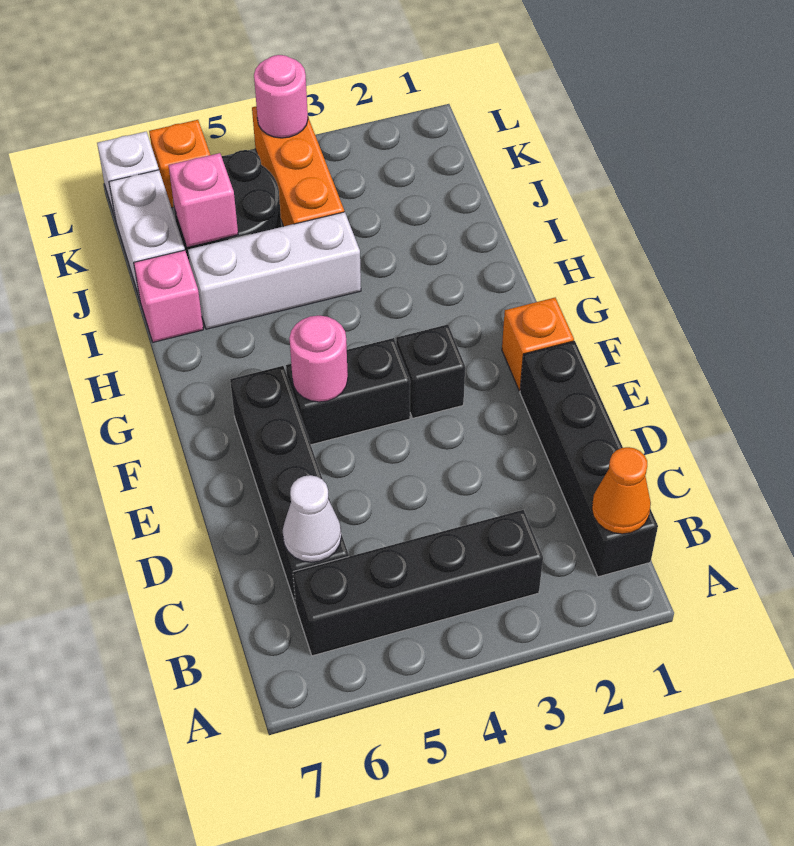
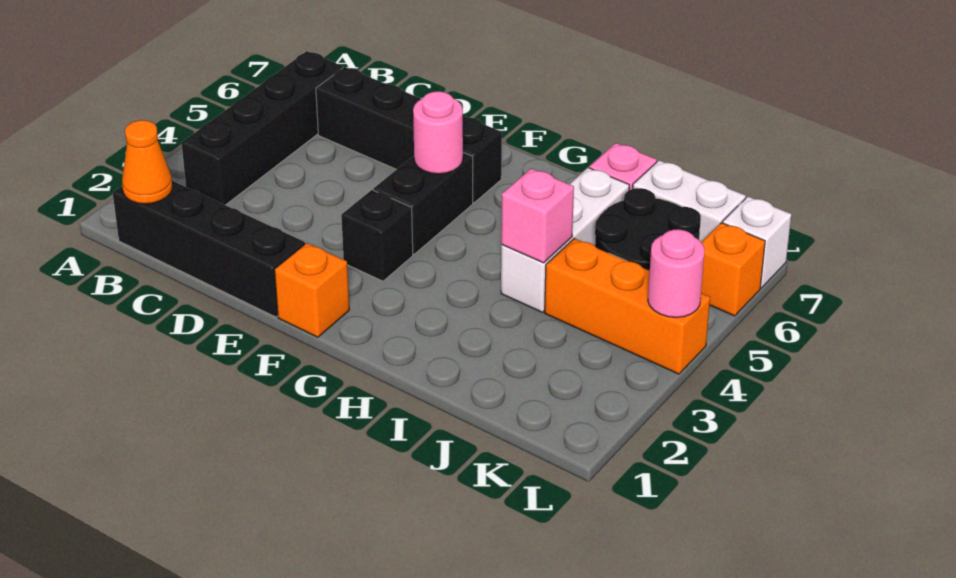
white cone C6 level 2 -> none
pink brick J6 level 2 -> pink brick I4 level 2

